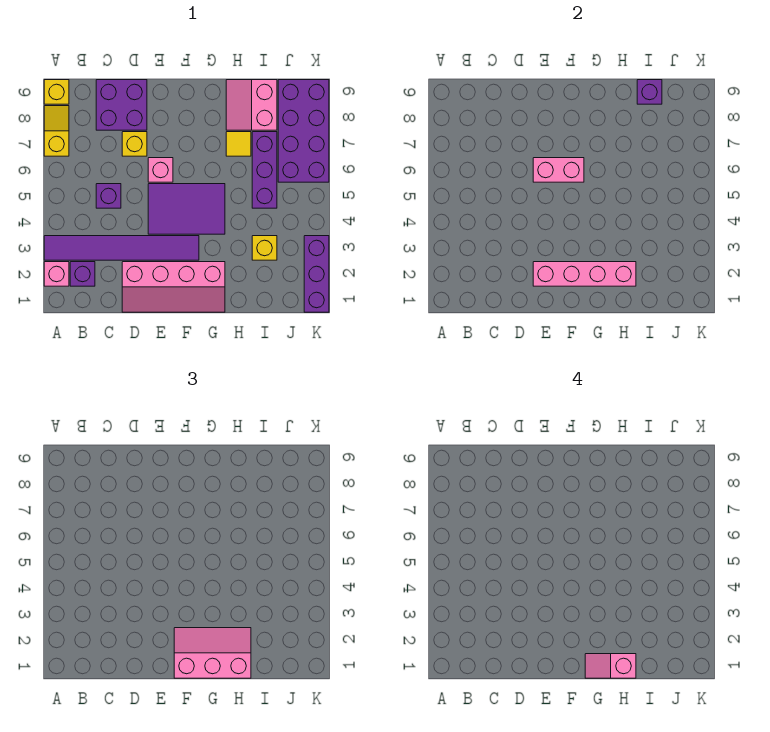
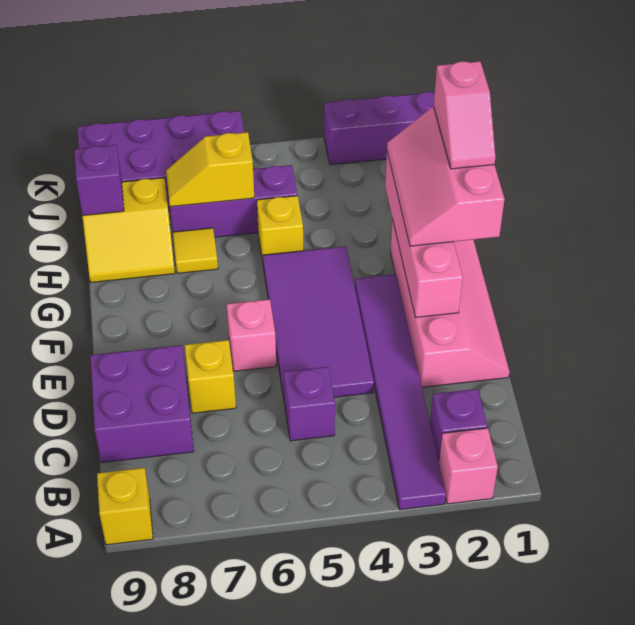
yellow slope A7:A8 level 1 top 7 -> yellow slope I6:I7 level 2 top 6
purple tile E4:G5 level 1 -> purple tile D4:G5 level 1
pink brick E6:F6 level 2 -> none
pink slope H8:I9 level 1 top I -> yellow slope H8:I9 level 1 top I
yellow brick I3 level 1 -> yellow brick H5 level 1

